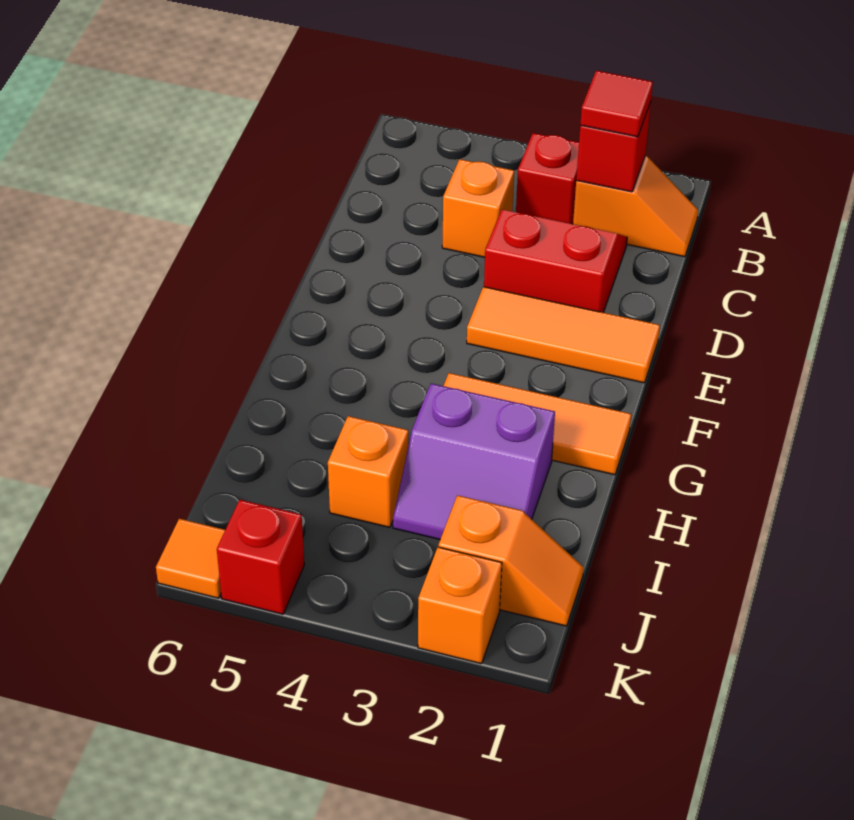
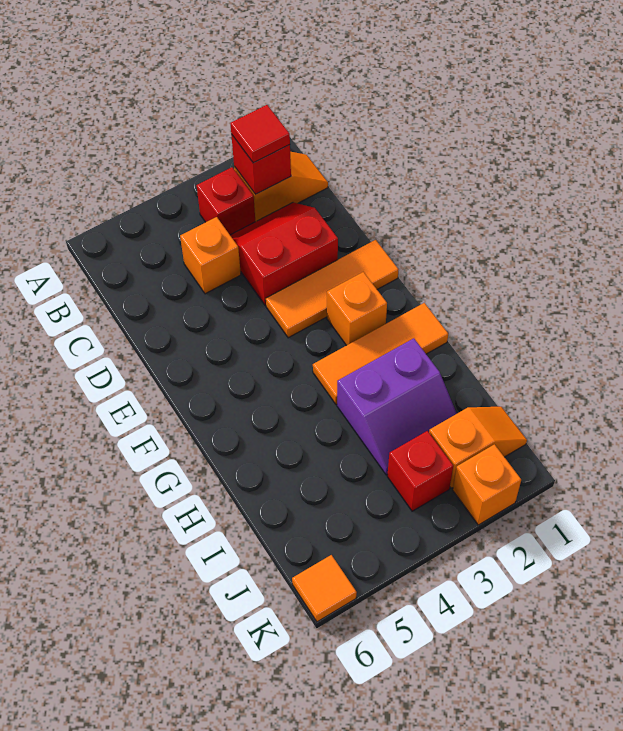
orange brick I4 level 1 -> orange brick F2 level 1
red brick K5 level 1 -> red brick J3 level 1

